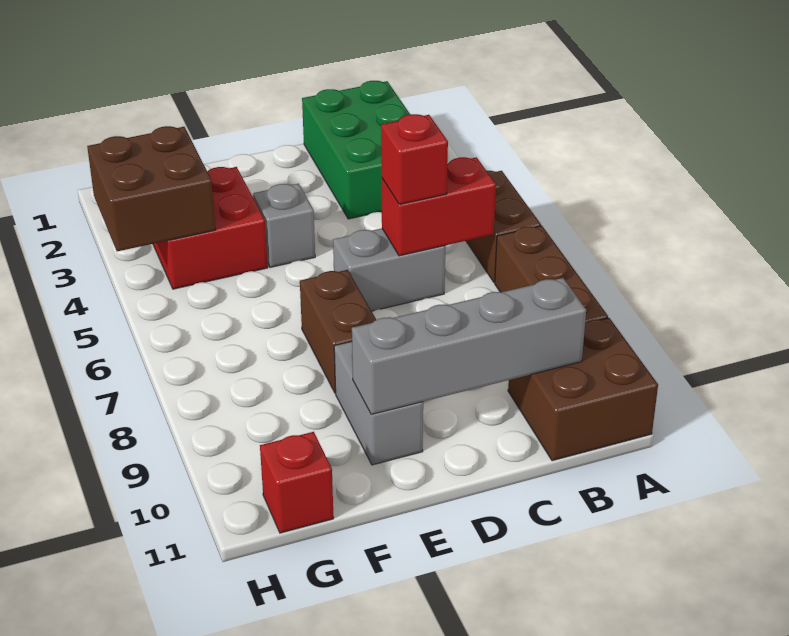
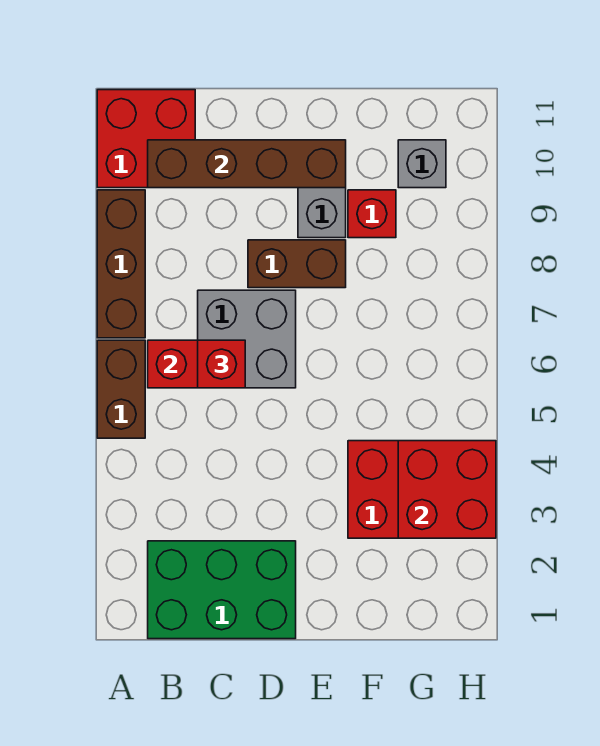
brown brick A10:B11 level 1 -> red brick A10:B11 level 1
green brick B1:C3 level 1 -> green brick B1:D2 level 1
grey brick B10:E10 level 2 -> brown brick B10:E10 level 2
grey brick C6:D6 level 1 -> grey brick C6:D7 level 1
grey brick E4 level 1 -> grey brick G10 level 1
brown brick E7:E8 level 1 -> brown brick D8:E8 level 1
brown brick G3:H4 level 2 -> red brick G3:H4 level 2
red brick G11 level 1 -> red brick F9 level 1

